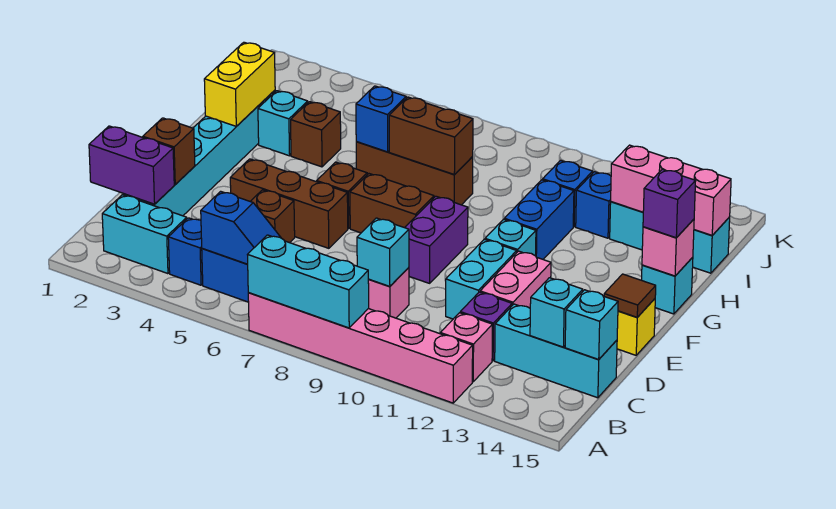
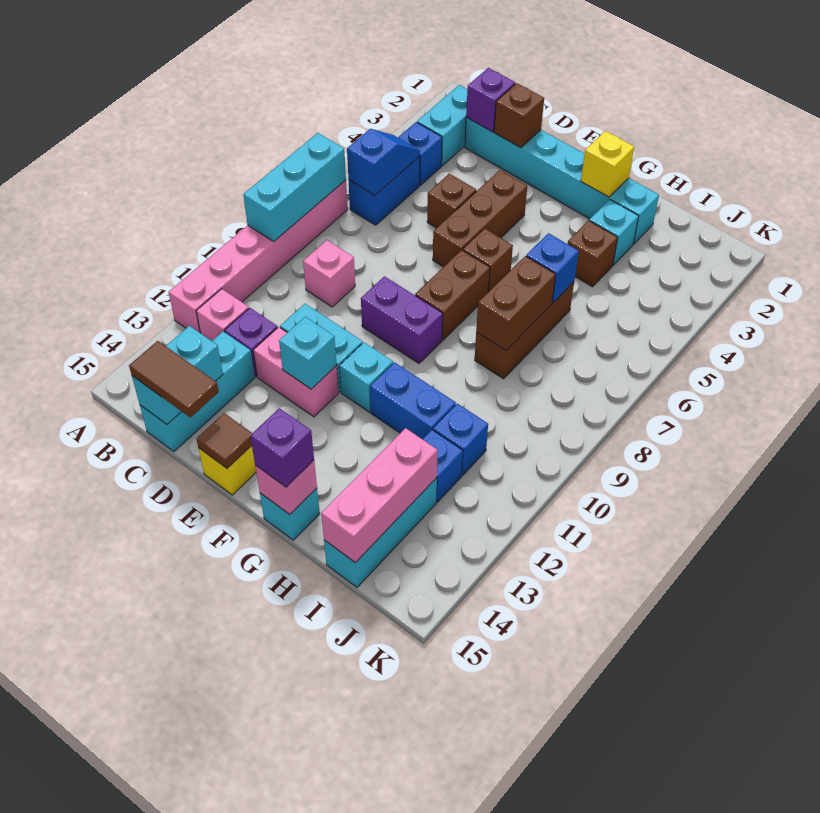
blue slope B5:B6 level 2 top 5 -> blue slope B5:B6 level 2 top 6
purple brick C1:C2 level 2 -> purple brick C2 level 2
cyan brick C9 level 2 -> cyan brick E12 level 2
none -> brown tile C15:D15 level 3
yellow brick G2:H2 level 2 -> yellow brick G2 level 2

